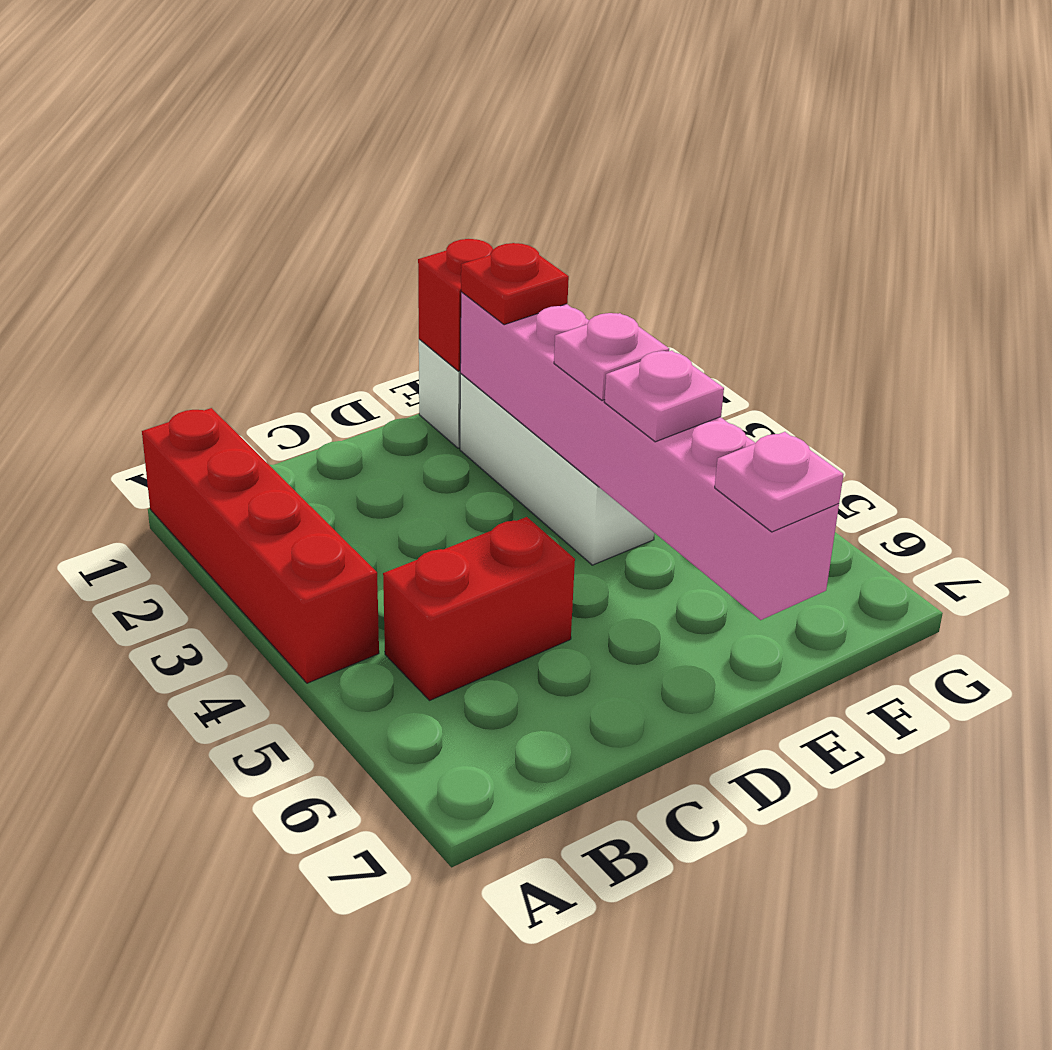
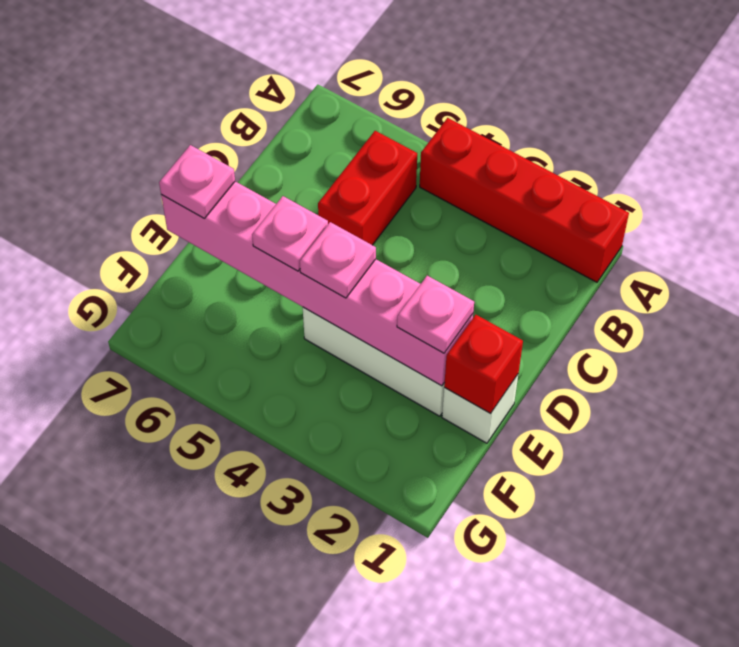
red plate E2 level 3 -> pink plate E2 level 3

